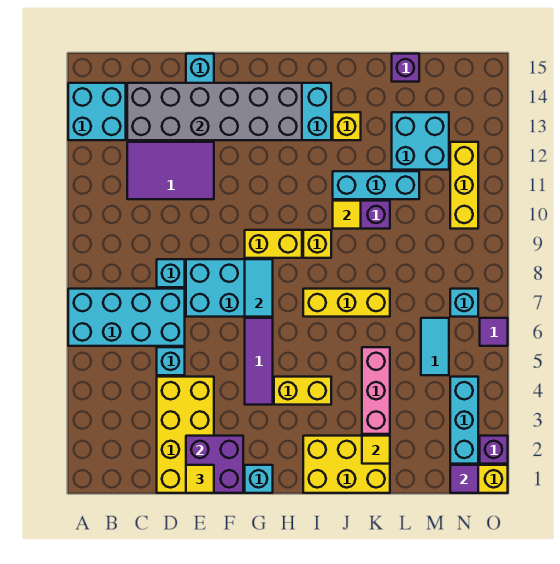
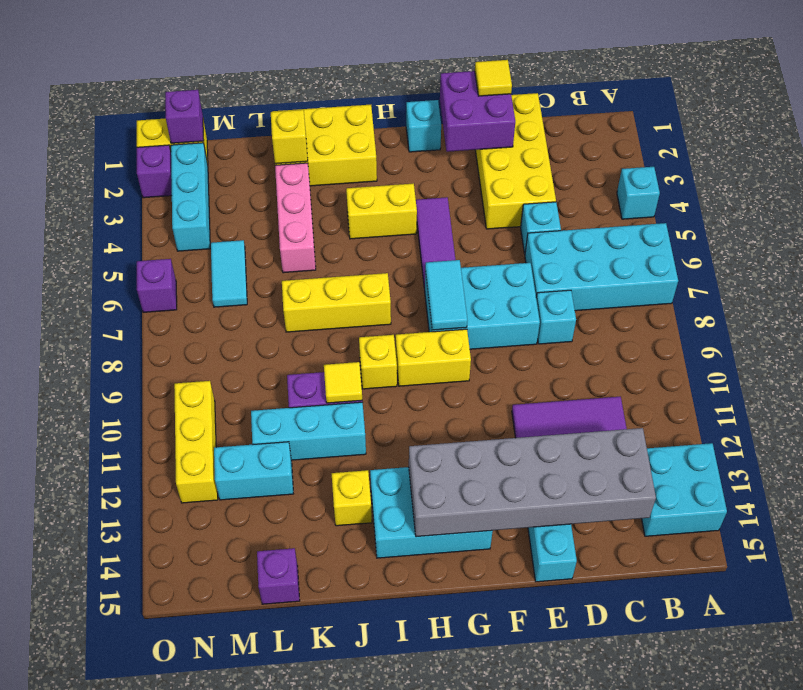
yellow tile K2 level 2 -> yellow brick K2 level 2
cyan brick L12:M13 level 1 -> cyan brick L12:M12 level 1
purple tile N1 level 2 -> purple brick N1 level 2
cyan brick N7 level 1 -> cyan brick A4 level 1
purple tile O6 level 1 -> purple brick O6 level 1

